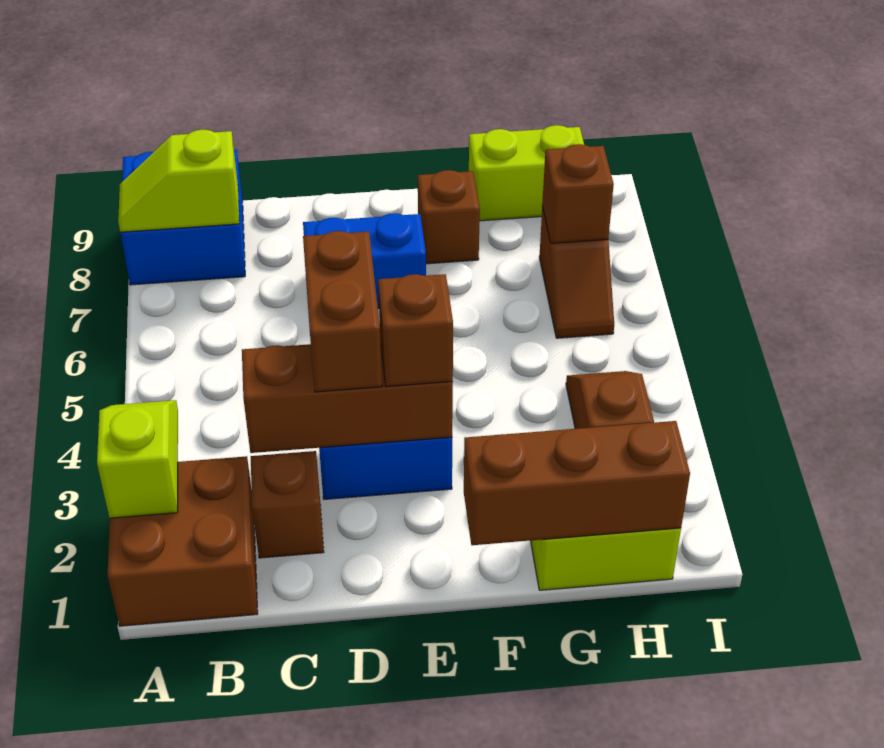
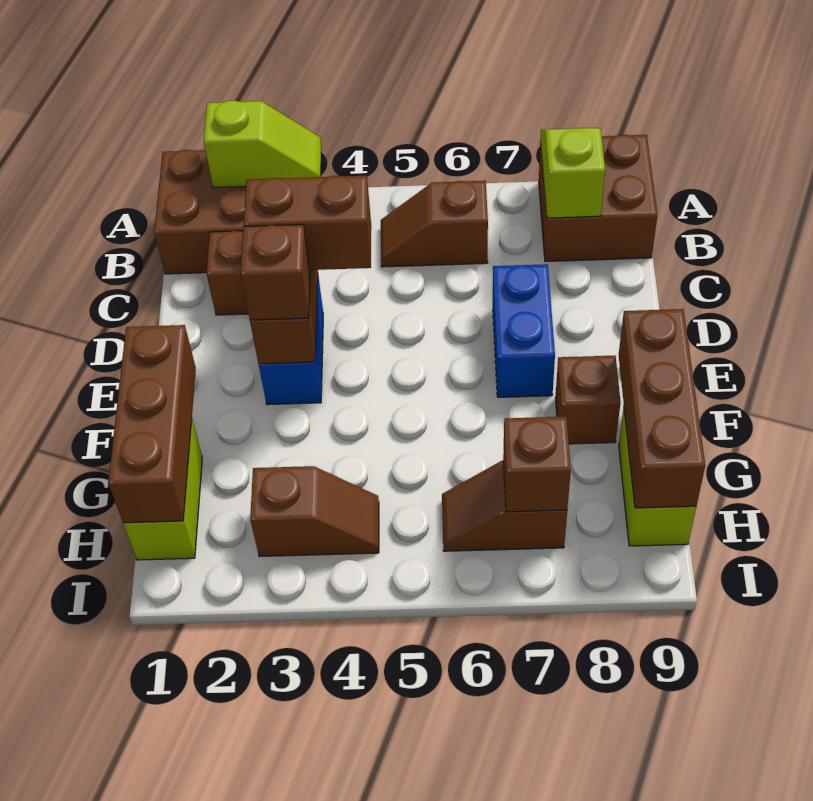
blue brick A8:B9 level 1 -> brown brick A8:B9 level 1
none -> brown slope B5:B6 level 1 top 6
none -> brown brick F9:H9 level 2

